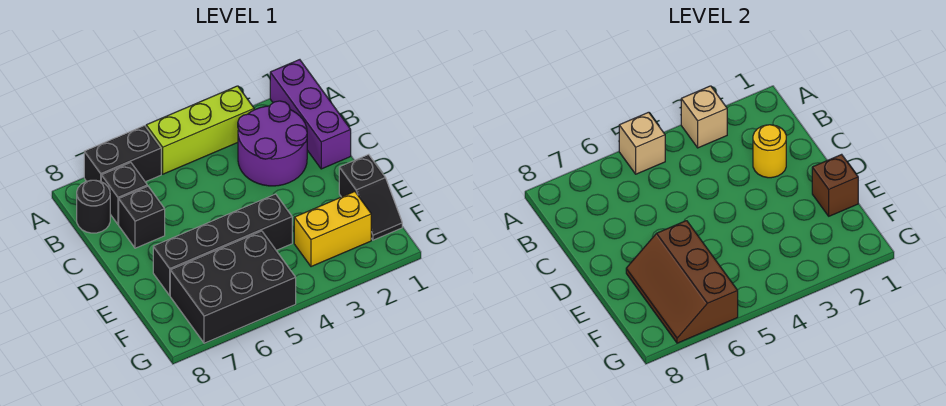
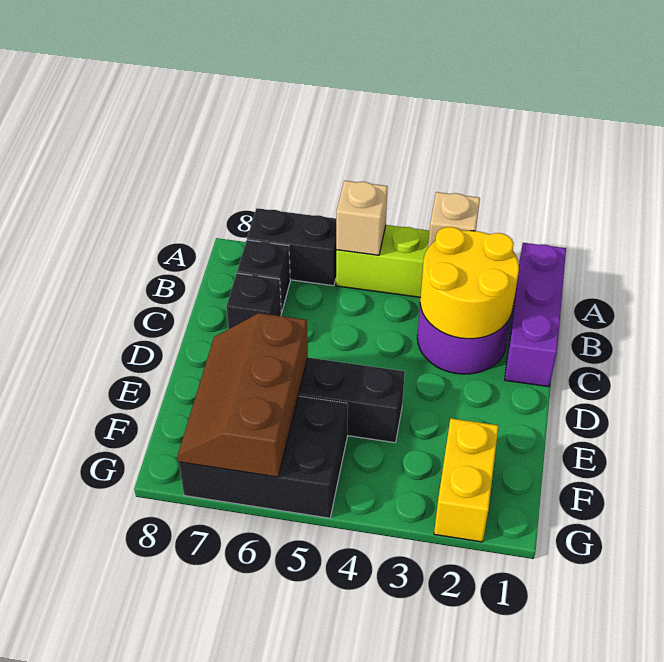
black round brick B8 level 1 -> none
yellow round brick C2 level 2 -> yellow round brick B2:C3 level 2
black slope E1:F1 level 1 top E -> none
brown brick E1 level 2 -> none
yellow brick F2:F3 level 1 -> yellow brick F2:G2 level 1

